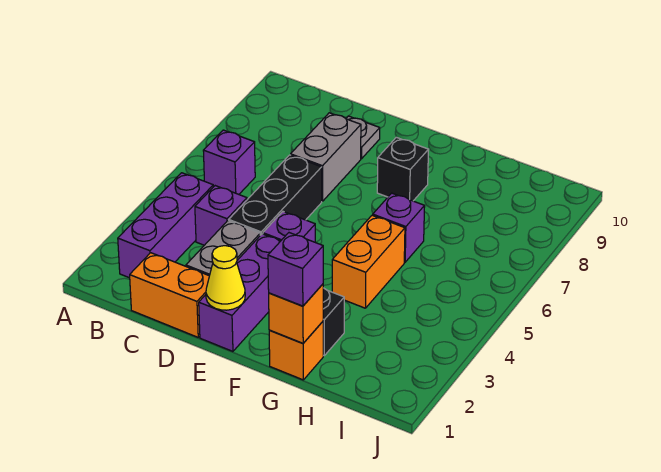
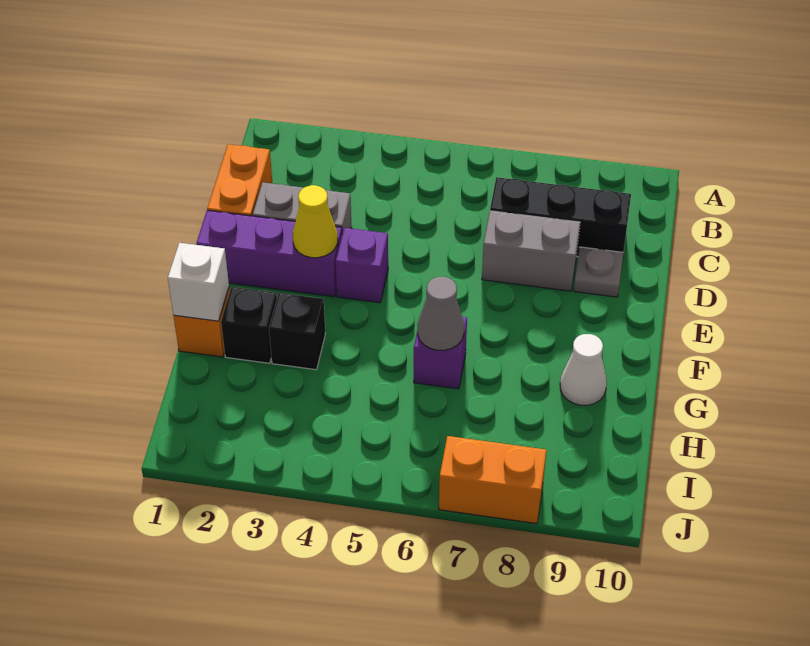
purple brick B2:B4 level 1 -> none
purple brick B6 level 1 -> none
purple brick C4 level 1 -> none
black brick D4:D6 level 1 -> black brick C7:C9 level 1
yellow cone E1 level 2 -> yellow cone E3 level 2
black brick F8 level 1 -> black brick G3 level 1
orange brick G1 level 2 -> white brick G1 level 2
purple brick G1 level 3 -> none
orange brick G4:G5 level 1 -> orange brick J7:J8 level 1
none -> grey cone G6 level 2
none -> white cone G9 level 1

